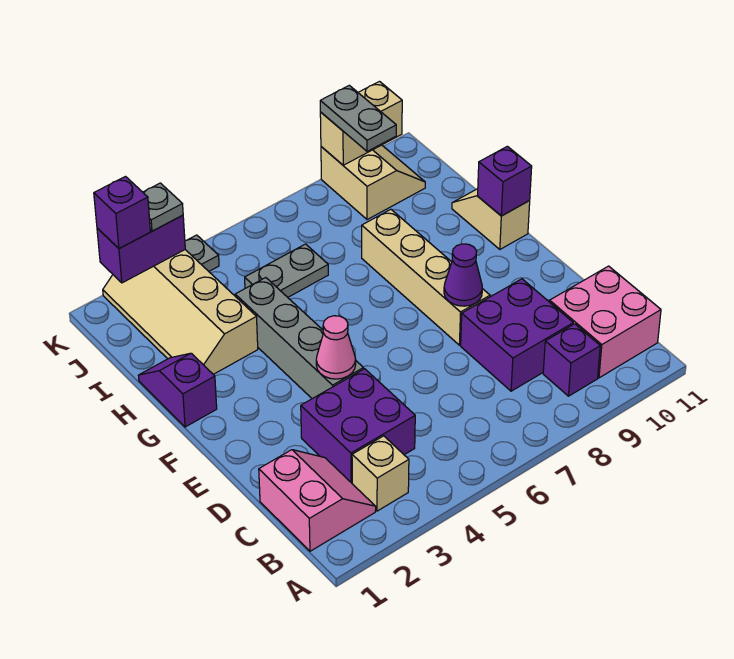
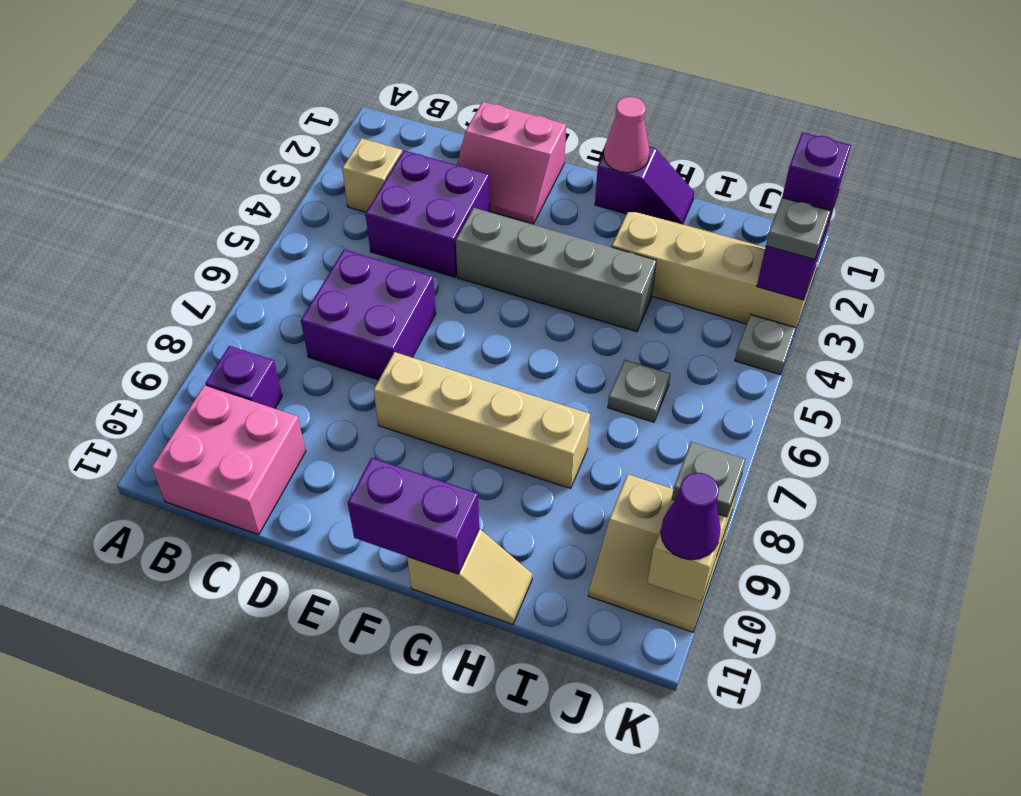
pink slope B1:C2 level 1 top 1 -> pink slope D1:E2 level 1 top 1
purple brick C8:D9 level 1 -> purple brick C6:D7 level 1
pink cone E4 level 2 -> pink cone G1 level 2
purple cone E8 level 2 -> purple cone K10 level 3
purple brick G11 level 2 -> purple brick F11:G11 level 2
grey plate I5:I6 level 1 -> grey plate I6 level 1
grey plate J9:K9 level 3 -> grey plate K9 level 3

